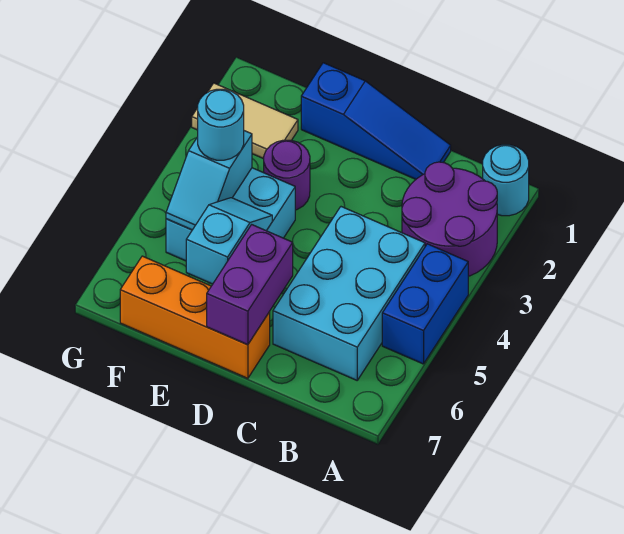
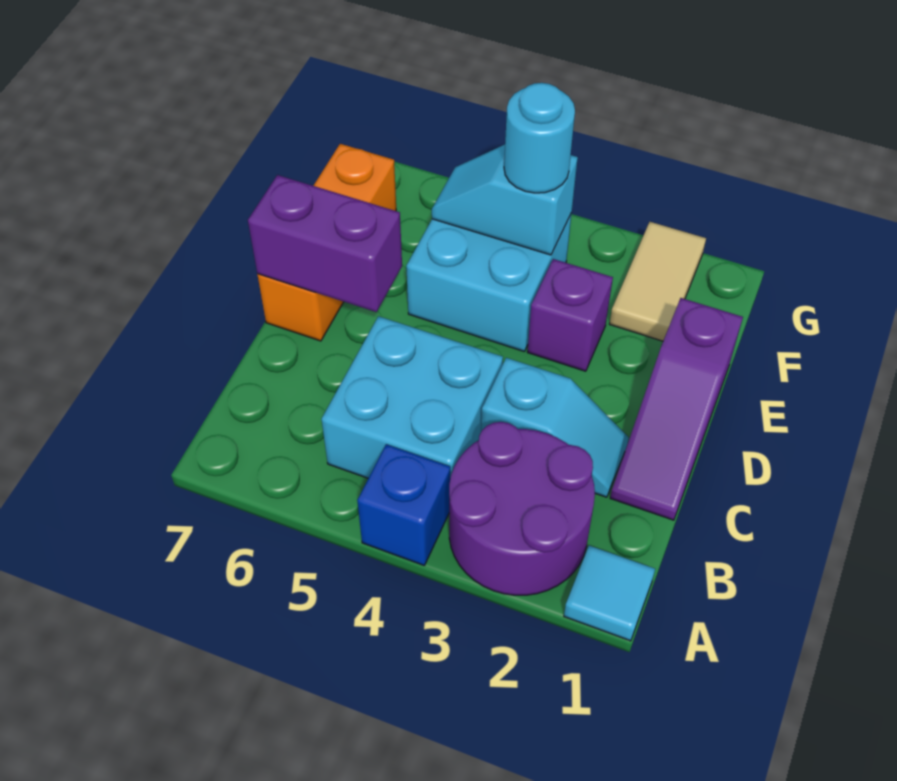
cyan round brick A1 level 1 -> cyan tile A1 level 1
blue brick A4:A5 level 1 -> blue brick A4 level 1
cyan brick B4:C6 level 1 -> cyan brick B4:C5 level 1
blue slope C1:E1 level 1 top E -> purple slope C1:E1 level 1 top E
purple round brick E3 level 1 -> purple brick E3 level 1
cyan slope E5:E6 level 2 top 6 -> cyan slope C2:C3 level 1 top 3

